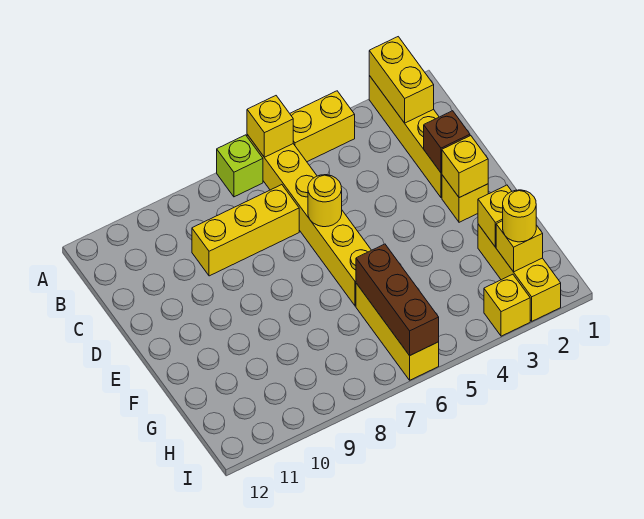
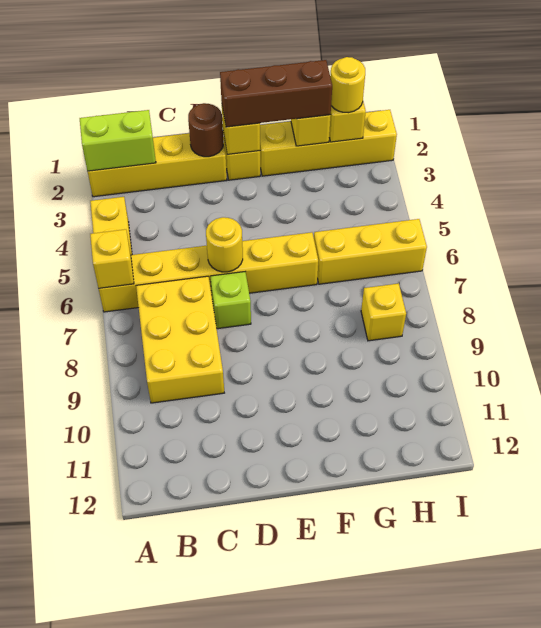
yellow brick A2:B2 level 2 -> lime brick A2:B2 level 2
lime brick A7 level 1 -> lime brick D7 level 1
yellow brick C7:C9 level 1 -> yellow brick B7:C9 level 1
brown brick D2 level 2 -> brown round brick D2 level 2
yellow brick G2:I2 level 1 -> yellow brick F2:I2 level 1
brown brick G6:I6 level 2 -> brown brick E2:G2 level 3
yellow brick I3 level 1 -> yellow brick H8 level 1

